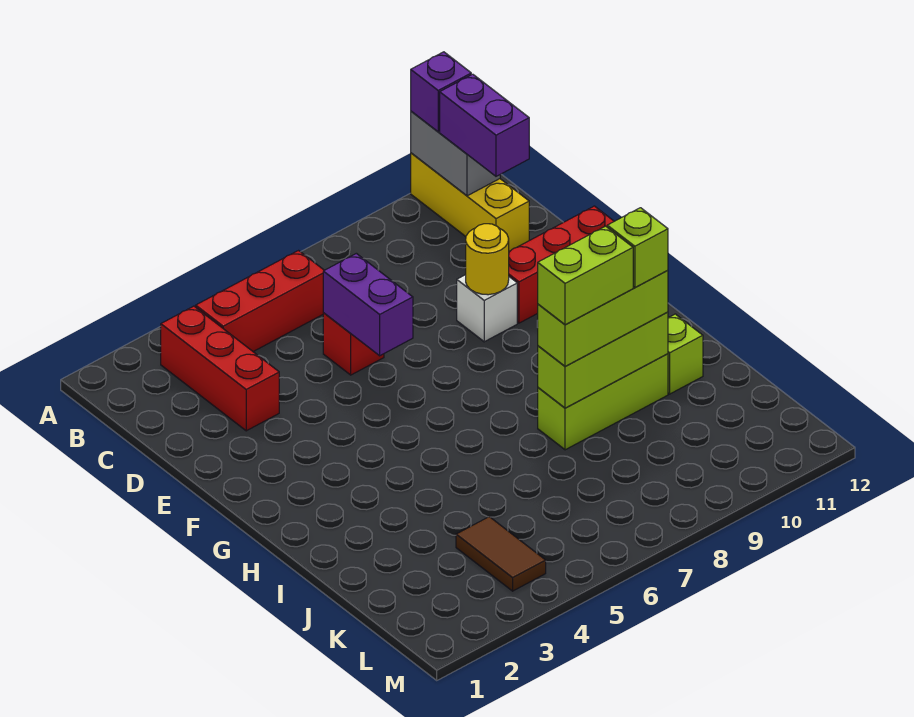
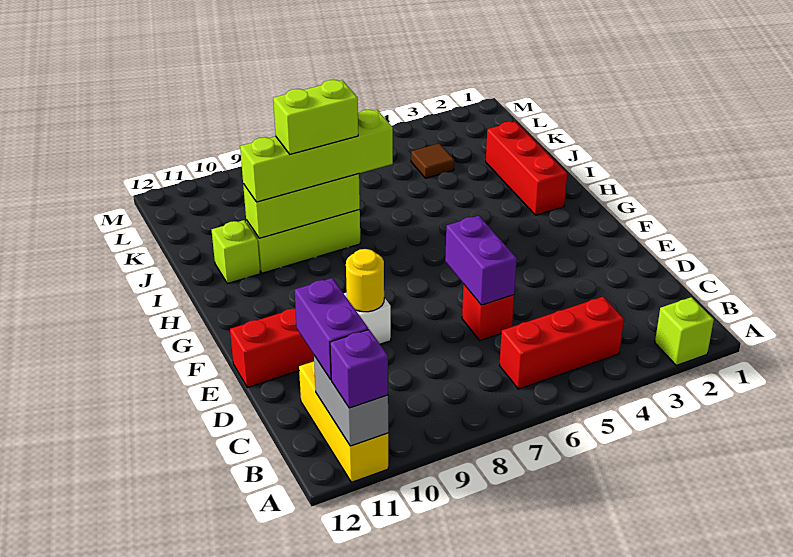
red brick B3:D3 level 1 -> red brick H2:J2 level 1
lime brick I8:I10 level 3 -> lime brick I7:I10 level 3
lime brick I10 level 4 -> lime brick A2 level 1
brown tile K4:L4 level 1 -> brown tile K4 level 1

